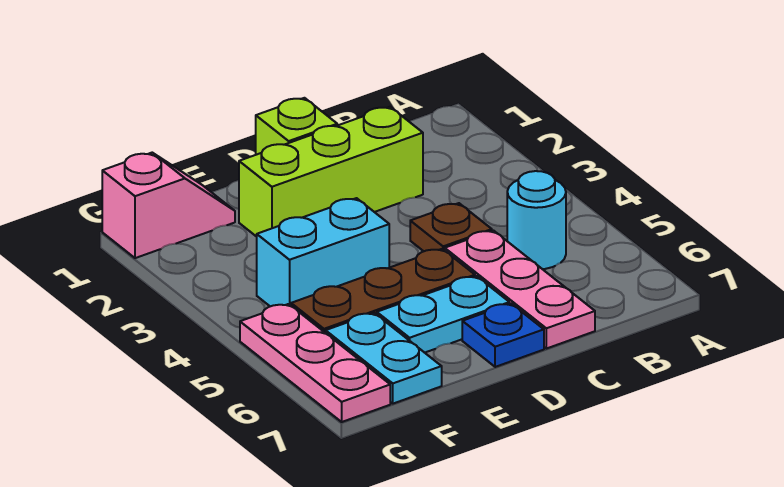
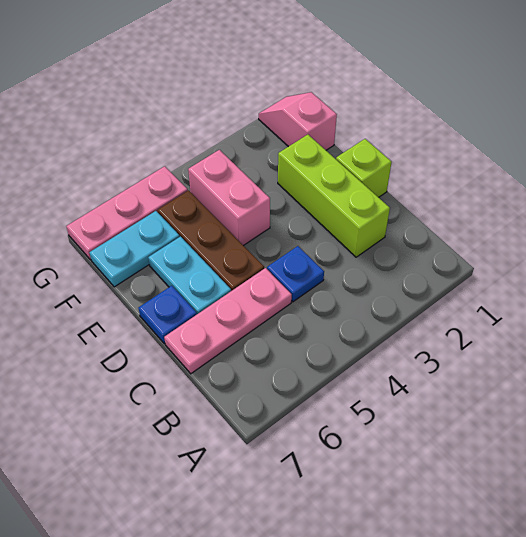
cyan round brick B5 level 1 -> none
brown plate C4 level 1 -> blue plate C4 level 1
cyan brick E4:F4 level 1 -> pink brick E4:F4 level 1
pink slope F1:G1 level 1 top G -> pink slope F1:G1 level 1 top F

